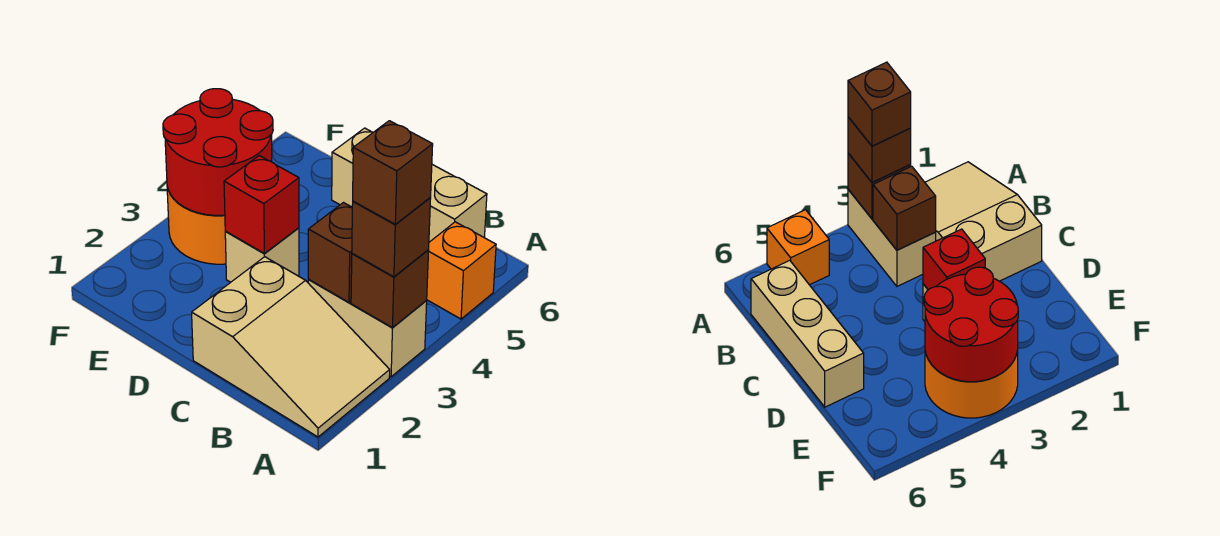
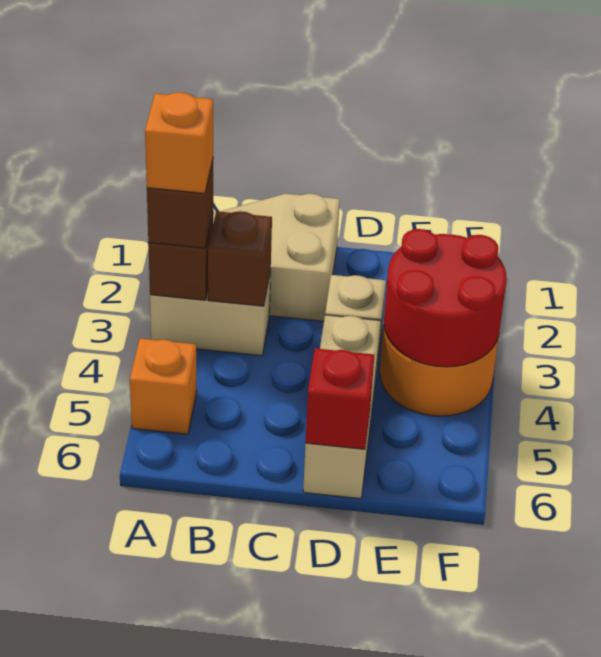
brown brick A3 level 4 -> orange brick A3 level 4
tan brick B6:D6 level 1 -> tan brick D4:D6 level 1
red brick D3 level 2 -> red brick D6 level 2

